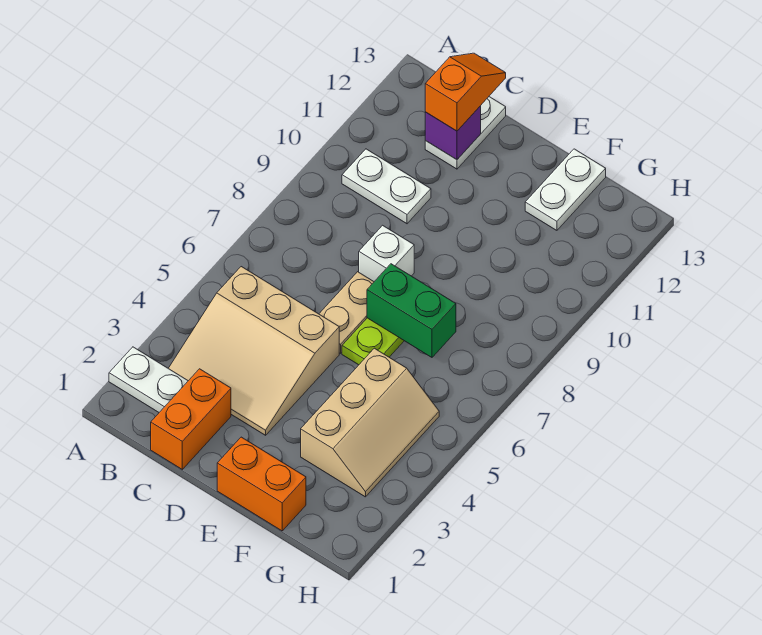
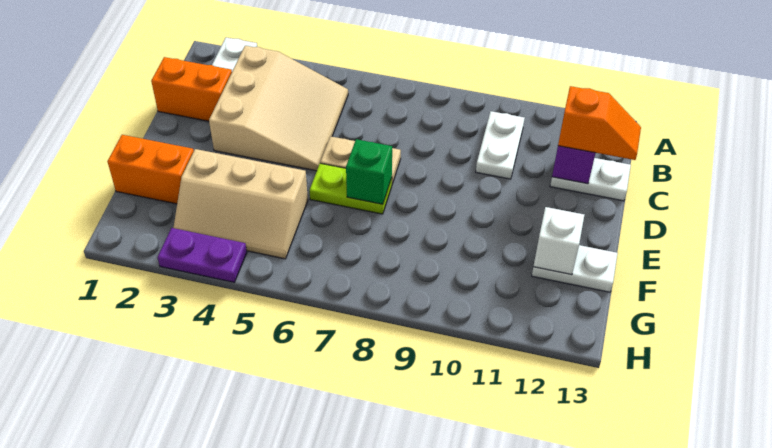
tan slope B3:D5 level 1 top 5 -> tan slope B3:D5 level 1 top 3
white brick D8 level 1 -> white brick F12 level 2
orange brick E1:F1 level 1 -> orange brick F1:F2 level 1
green brick E7:F7 level 2 -> green brick E7 level 2
none -> purple plate H3:H4 level 1

